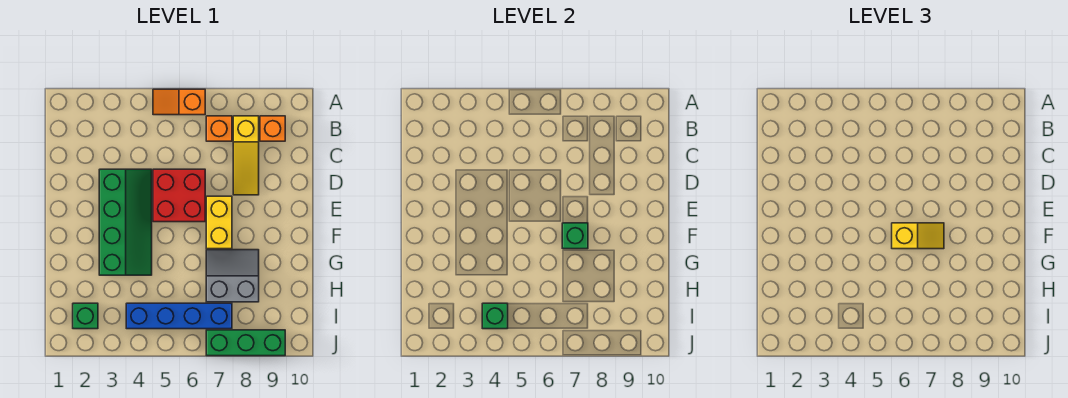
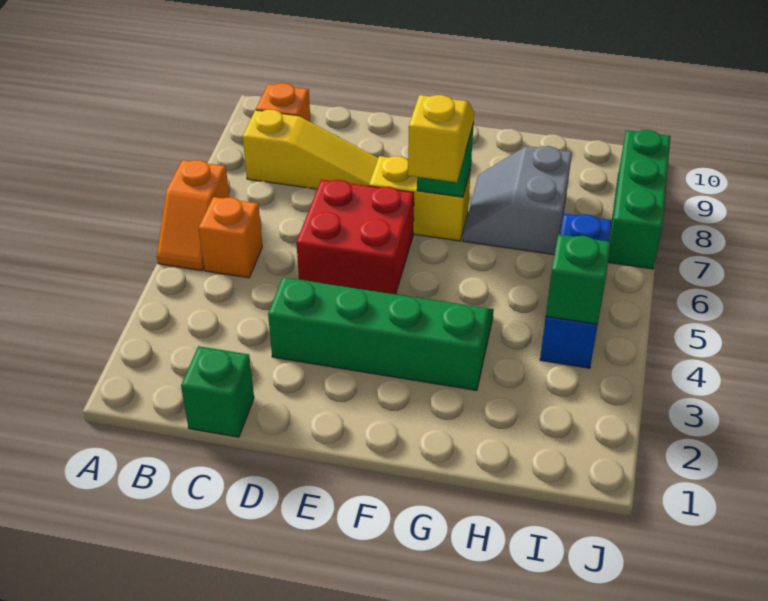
orange brick B7 level 1 -> orange brick B5 level 1
green brick I2 level 1 -> green brick C1 level 1
blue brick I4:I7 level 1 -> blue brick I4:I6 level 1

